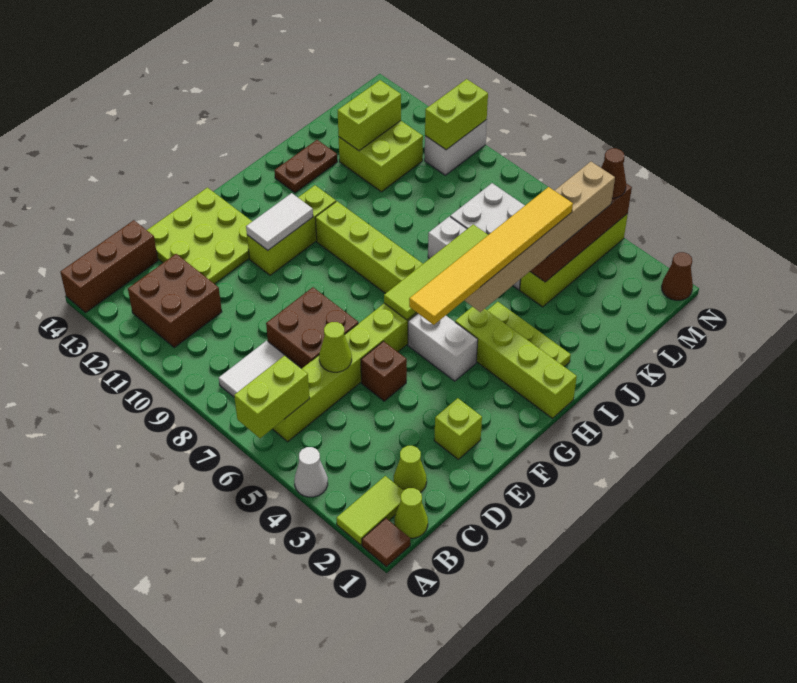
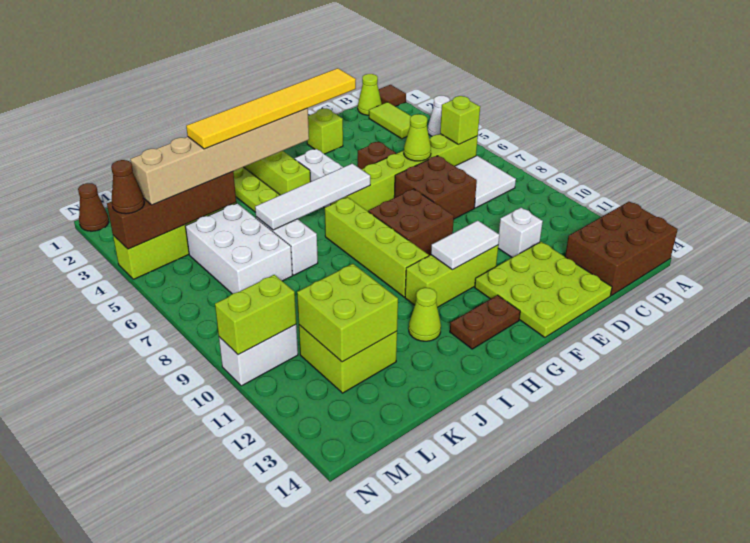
lime tile A2:B2 level 1 -> lime tile B2:B3 level 1
lime brick A6:B6 level 2 -> lime brick B6 level 2
brown brick A14:C14 level 1 -> brown brick A13:C14 level 1
brown brick B11:C12 level 1 -> brown brick F8:G9 level 1
lime cone C2 level 1 -> lime cone I12 level 1
none -> white brick D11 level 1
lime tile G6:J6 level 2 -> white tile G6:J6 level 2
brown plate I13:J13 level 1 -> brown plate G13:H13 level 1
lime brick K12:L12 level 2 -> lime brick K11:L12 level 2

